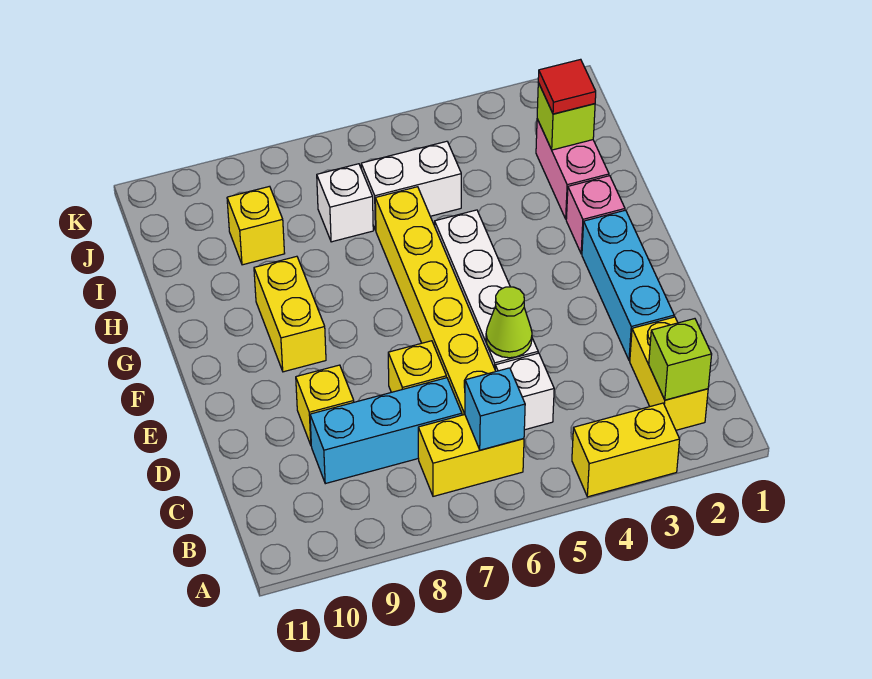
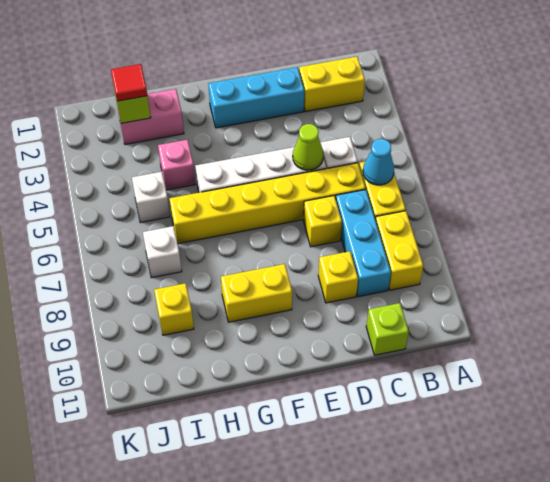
yellow brick A3:A4 level 1 -> yellow brick B8:B9 level 1
lime brick B2 level 2 -> lime brick C11 level 1
cyan brick B6 level 2 -> cyan cone B6 level 2
pink brick G2 level 1 -> pink brick H4 level 1
white brick I5:I6 level 1 -> white brick I5 level 1

